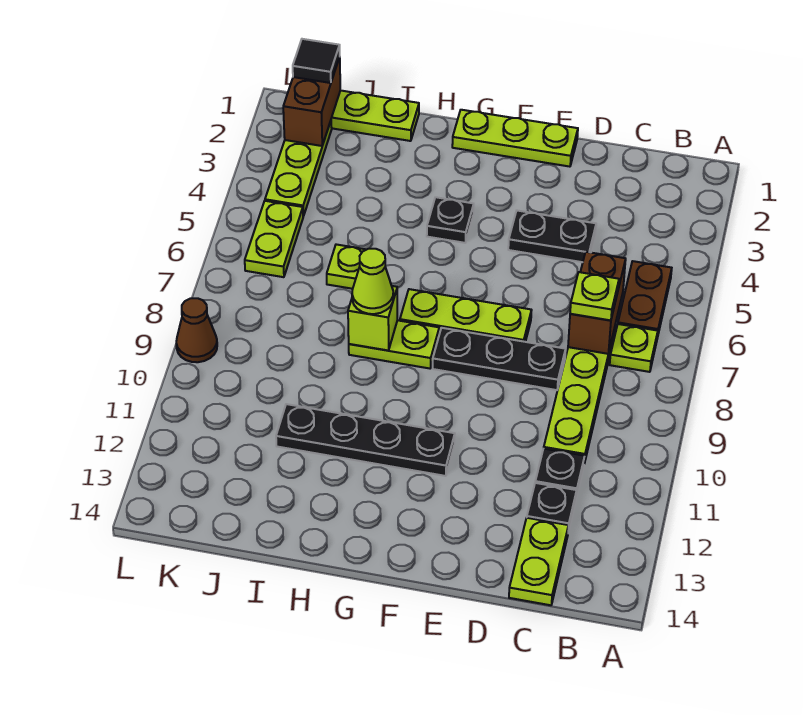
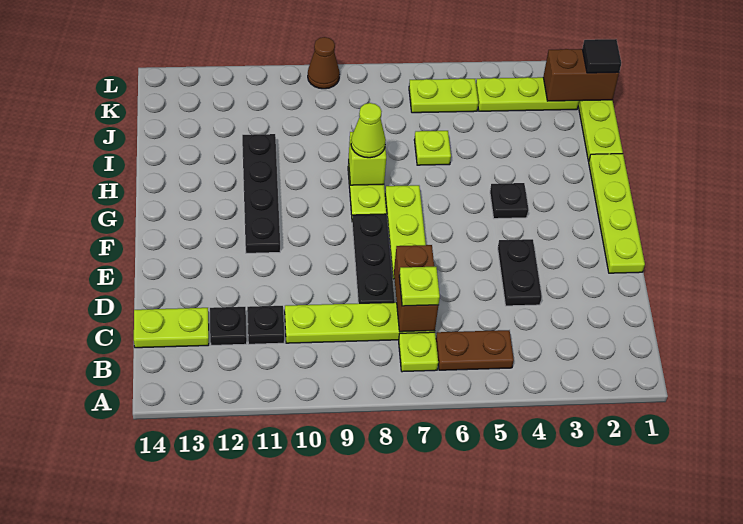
brown brick C6:C7 level 2 -> brown brick C7:D7 level 2
lime plate E1:G1 level 1 -> lime plate E1:H1 level 1

